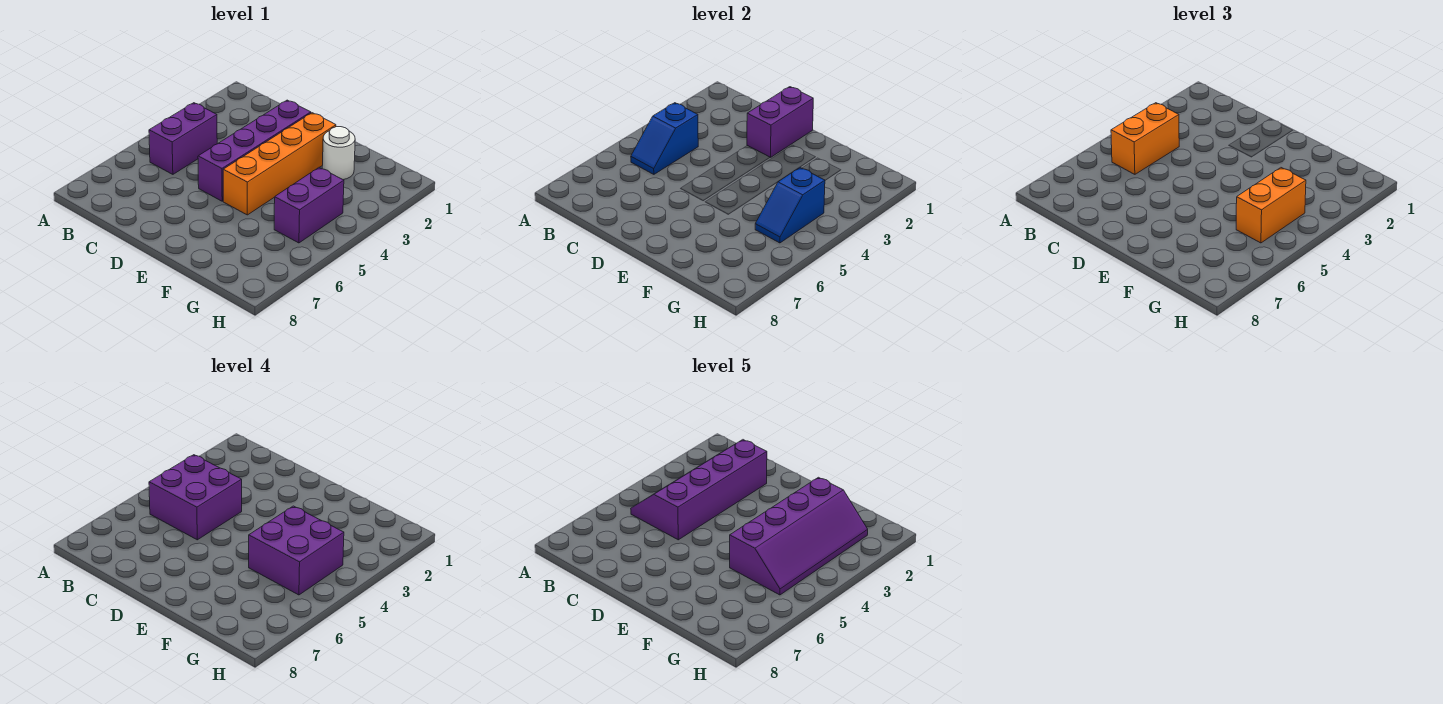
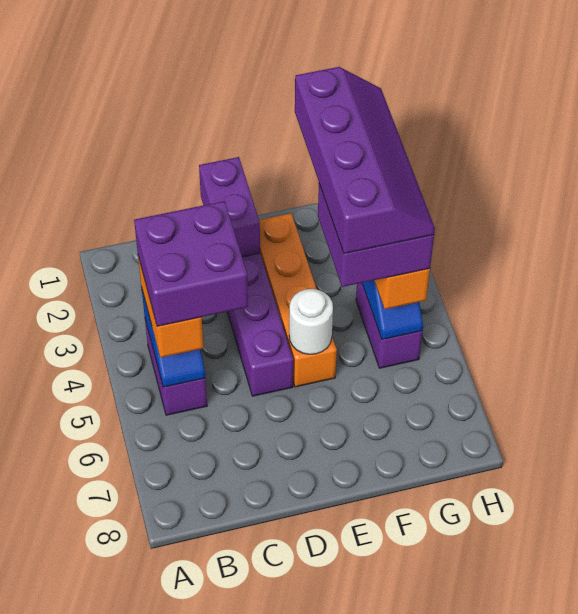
purple slope B2:C5 level 5 top C -> none
white round brick F2 level 1 -> white round brick E5 level 2

